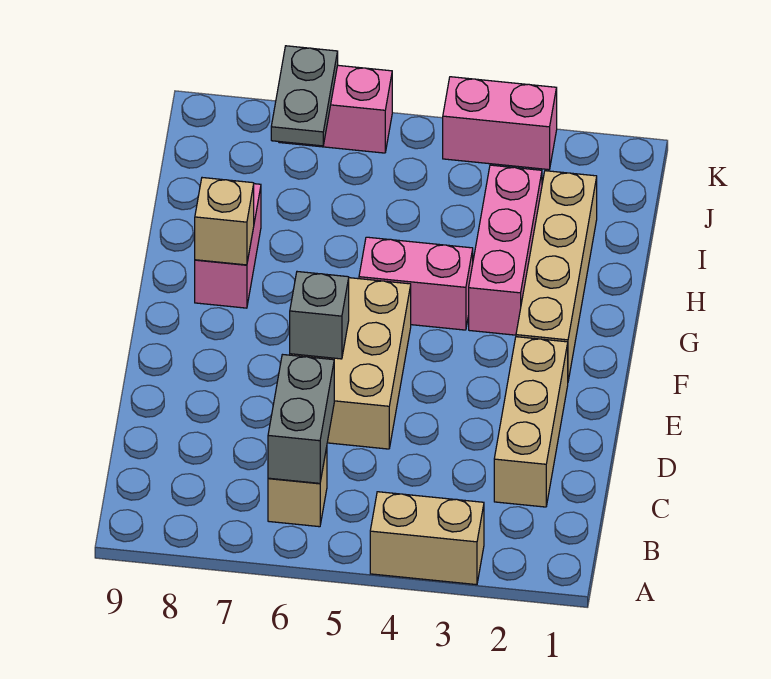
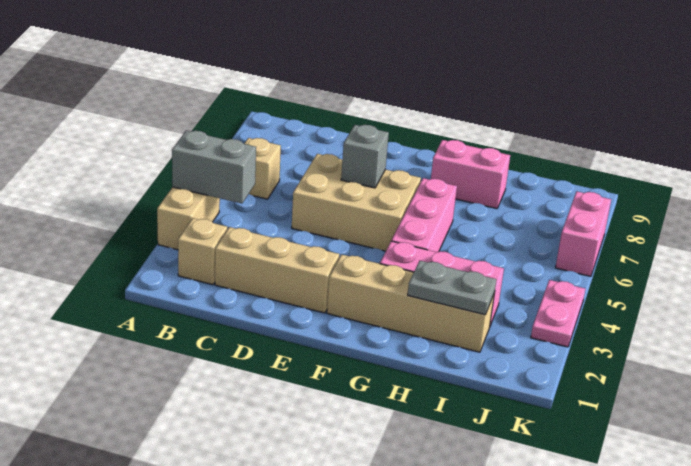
grey brick B6:C6 level 2 -> grey brick A4:B4 level 2
pink brick G4:G5 level 1 -> pink brick G4:G6 level 1
tan brick G8 level 2 -> tan brick B2 level 1
grey plate J7:K7 level 2 -> grey plate H2:I2 level 2
pink brick K3:K4 level 1 -> pink plate K3:K4 level 1

